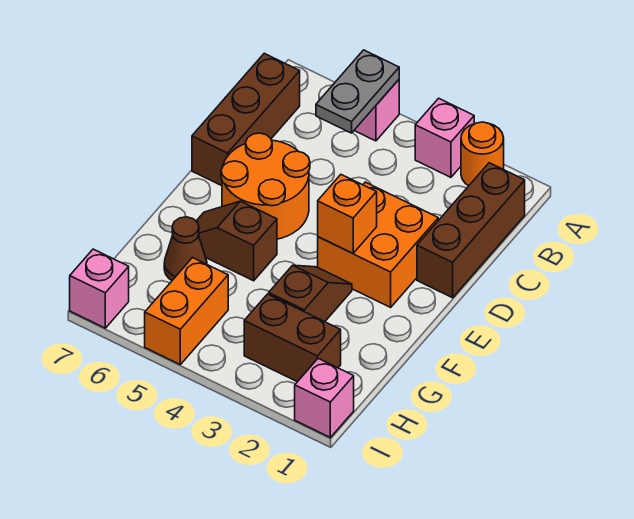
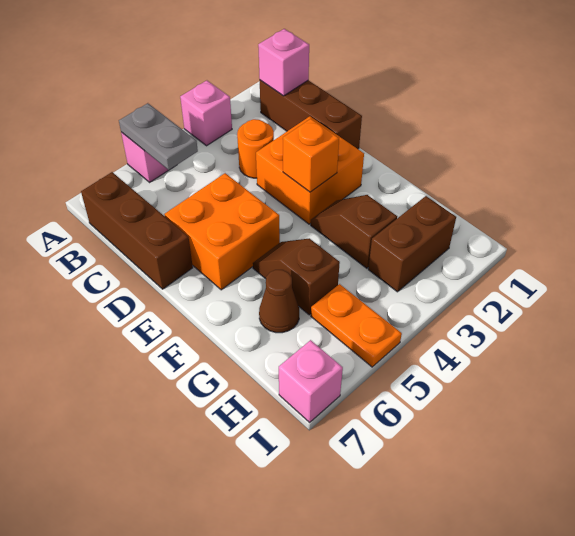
orange round brick A2 level 1 -> orange round brick C3 level 1
orange round brick D5:E6 level 1 -> orange brick D5:E6 level 1
brown slope F5:F6 level 1 top 5 -> brown slope F5:G5 level 1 top G
orange brick H5:I5 level 1 -> orange plate H5:I5 level 1
pink brick I1 level 1 -> pink brick B1 level 2

